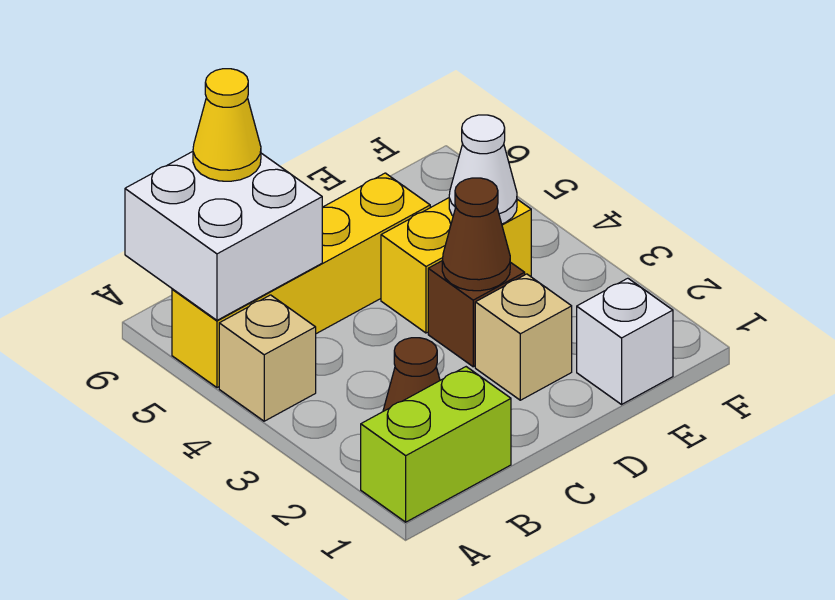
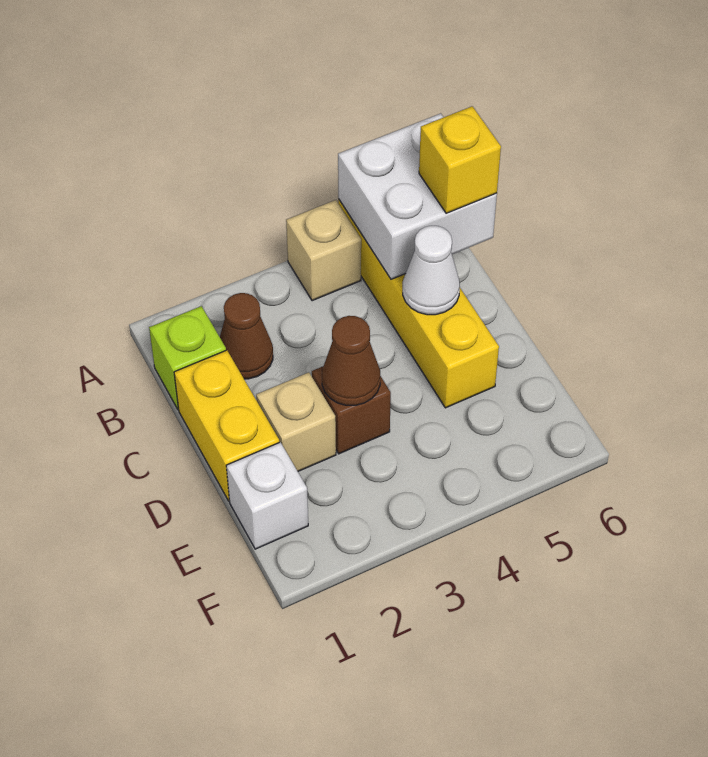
lime brick A1:B1 level 1 -> lime brick B1 level 1
yellow cone B6 level 3 -> yellow brick B6 level 3
yellow brick D4:E4 level 1 -> yellow brick C1:D1 level 1
white cone E4 level 2 -> white cone C5 level 2

